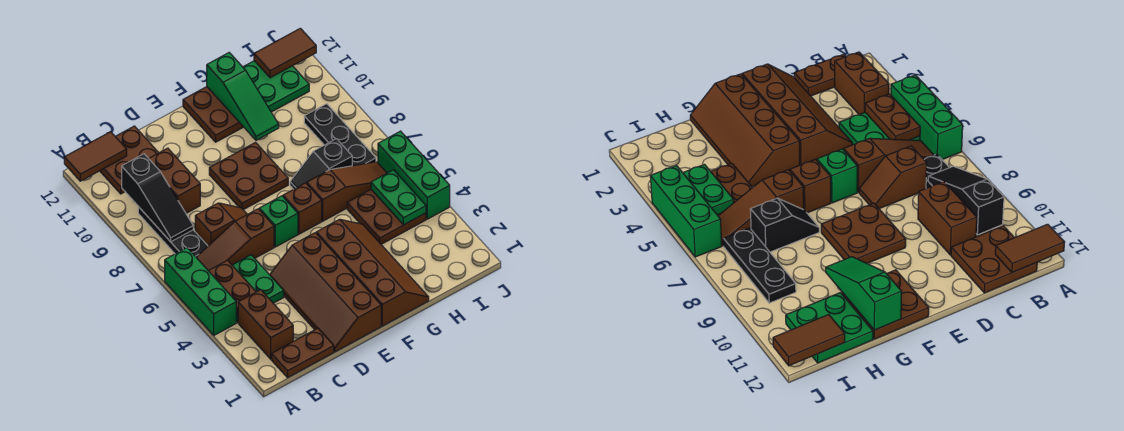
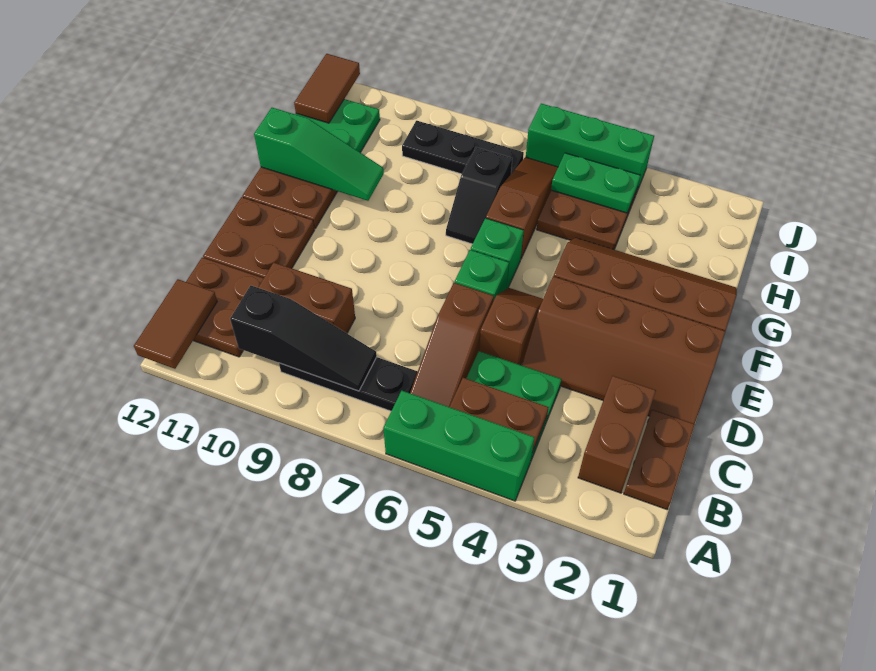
brown brick B2:B3 level 1 -> brown brick B2:C2 level 1
brown slope C7:D7 level 1 top C -> brown slope D5:E5 level 1 top D
brown plate E8:F9 level 1 -> brown plate D11:E12 level 1
brown brick F6 level 1 -> green brick F6 level 1

